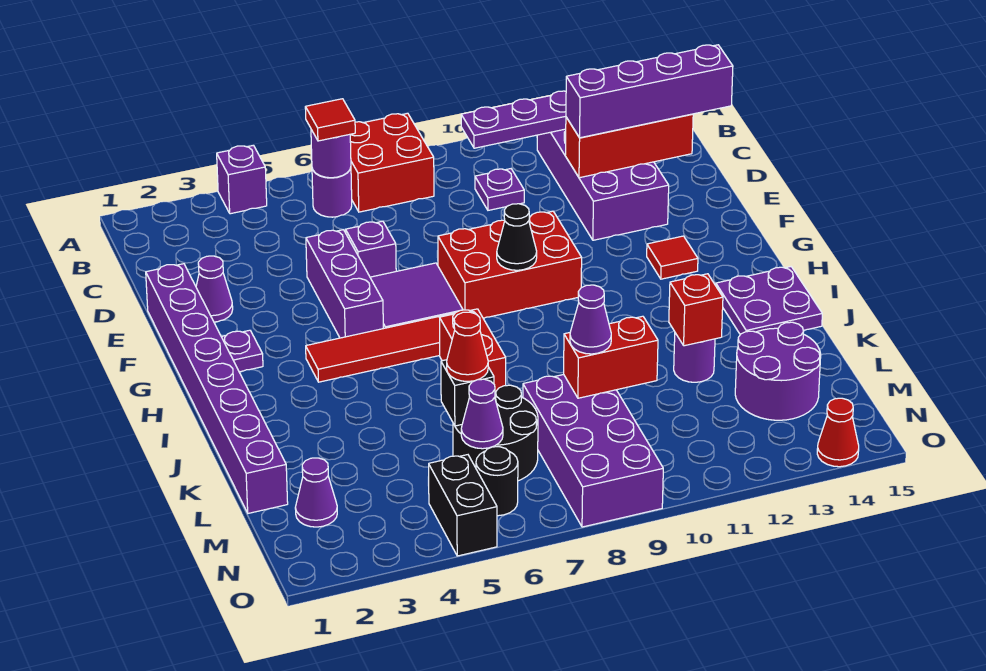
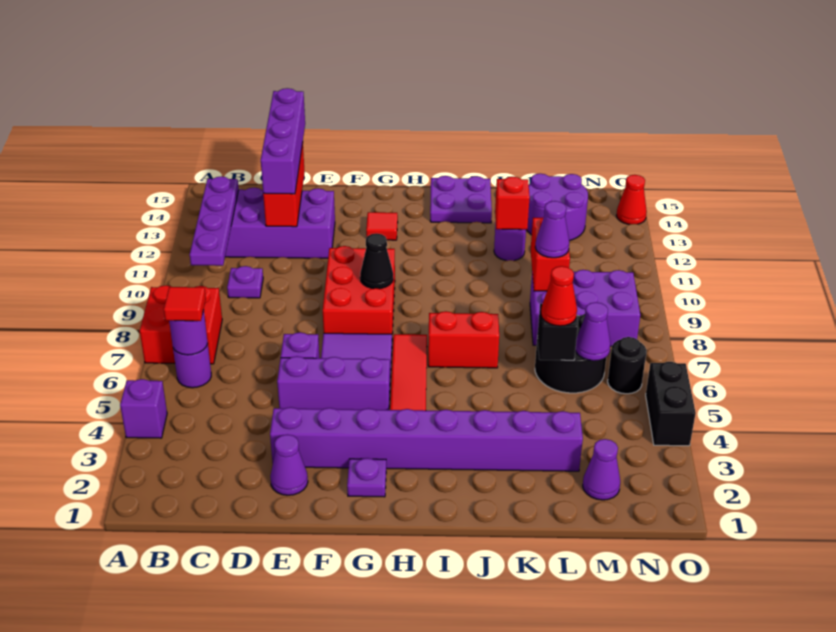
purple brick E1:L1 level 1 -> purple brick E3:L3 level 1
purple brick L8:O9 level 1 -> purple brick L8:N9 level 1
black brick N5:O5 level 1 -> black brick O4:O5 level 1

